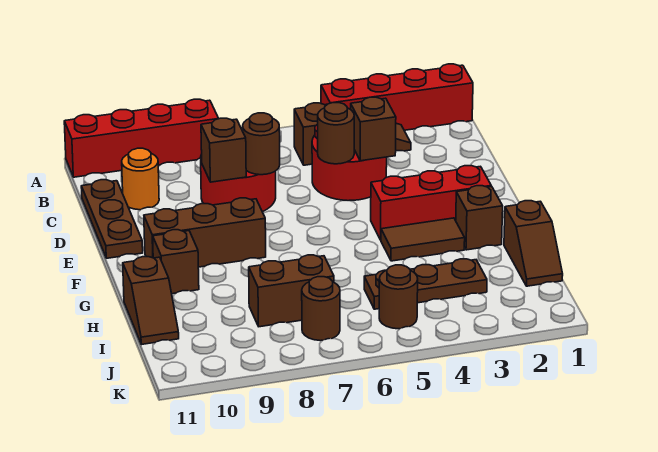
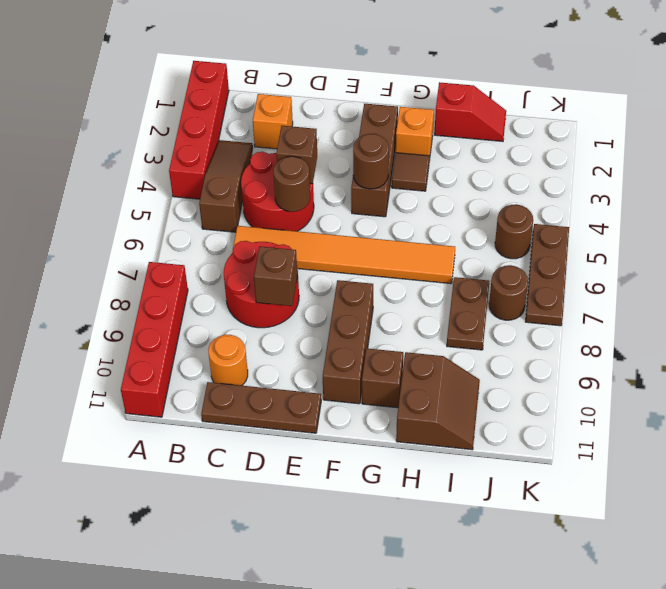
none -> orange brick C2 level 1
none -> orange tile C6:H6 level 1
brown round brick D7 level 2 -> brown round brick F4 level 2
red brick F2:F4 level 1 -> brown brick F2:F4 level 1
brown brick G2 level 1 -> orange brick G2 level 1
brown tile G3:G4 level 1 -> brown tile G3 level 1
brown slope H1:I1 level 1 top H -> red slope H1:I1 level 1 top H
brown slope H11:I11 level 1 top H -> brown slope H10:I11 level 1 top H
brown plate I3:I5 level 1 -> brown plate K5:K7 level 1
brown brick I7:I8 level 1 -> brown plate I7:I8 level 1

